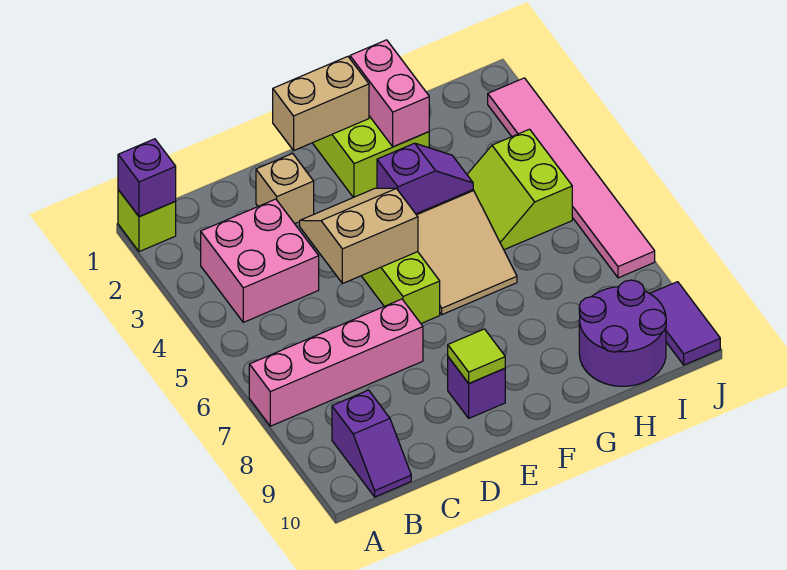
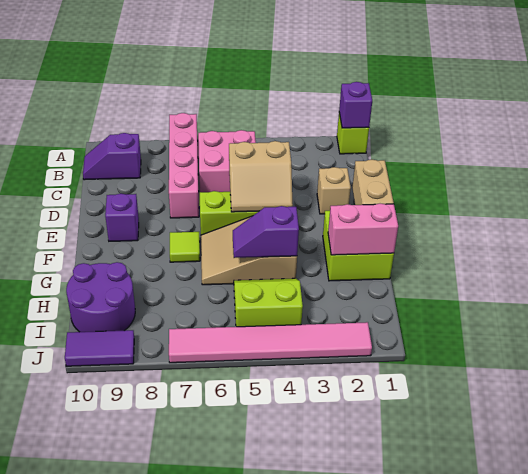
pink brick B3:C4 level 1 -> pink brick B5:C6 level 1
tan slope D4:E5 level 2 top 5 -> tan slope D4:E5 level 2 top D
lime tile E9 level 2 -> lime tile F7 level 1
purple slope F4:G4 level 2 top F -> purple slope G4:G5 level 2 top 4

